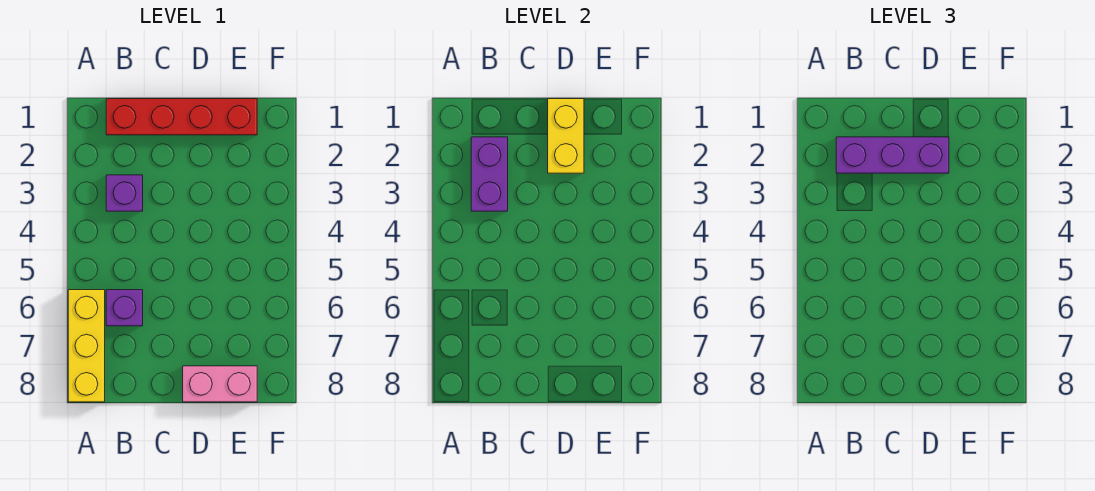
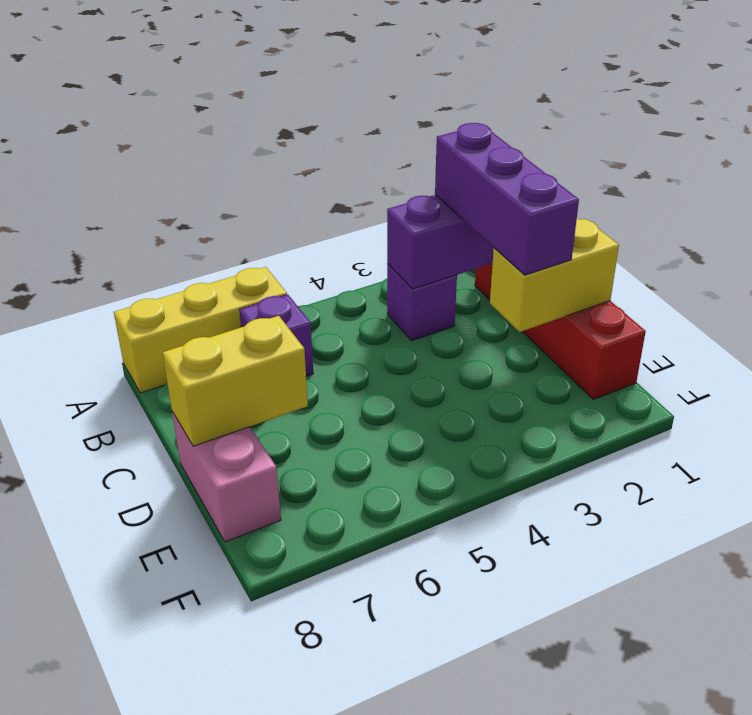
none -> yellow brick D7:D8 level 2

